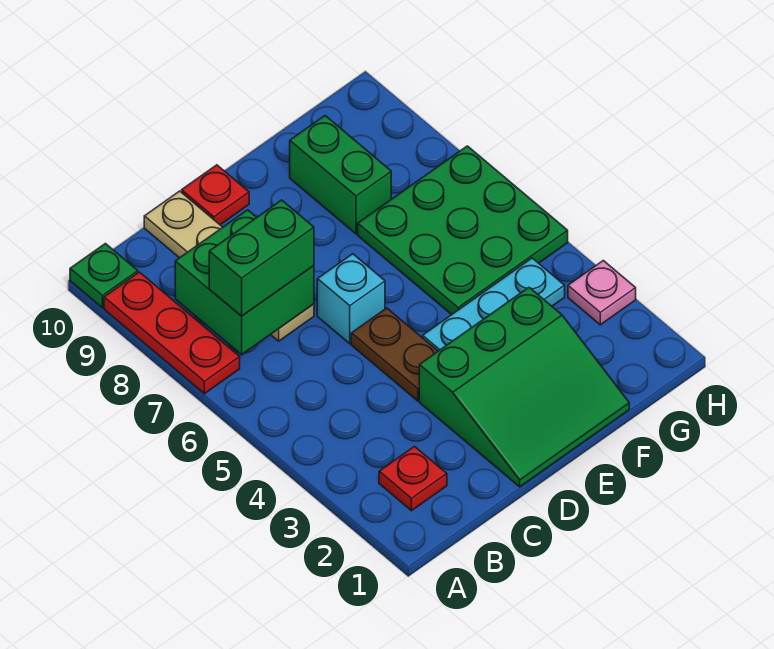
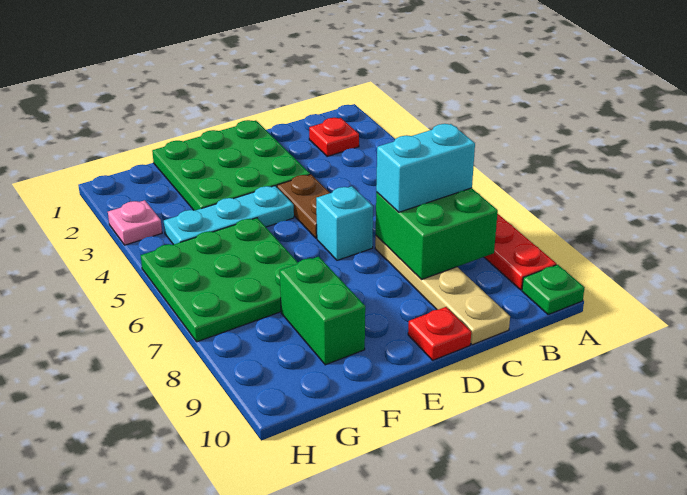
green brick B7:C7 level 3 -> cyan brick B7:C7 level 3
green slope D1:F3 level 1 top 3 -> green plate D1:F3 level 1

